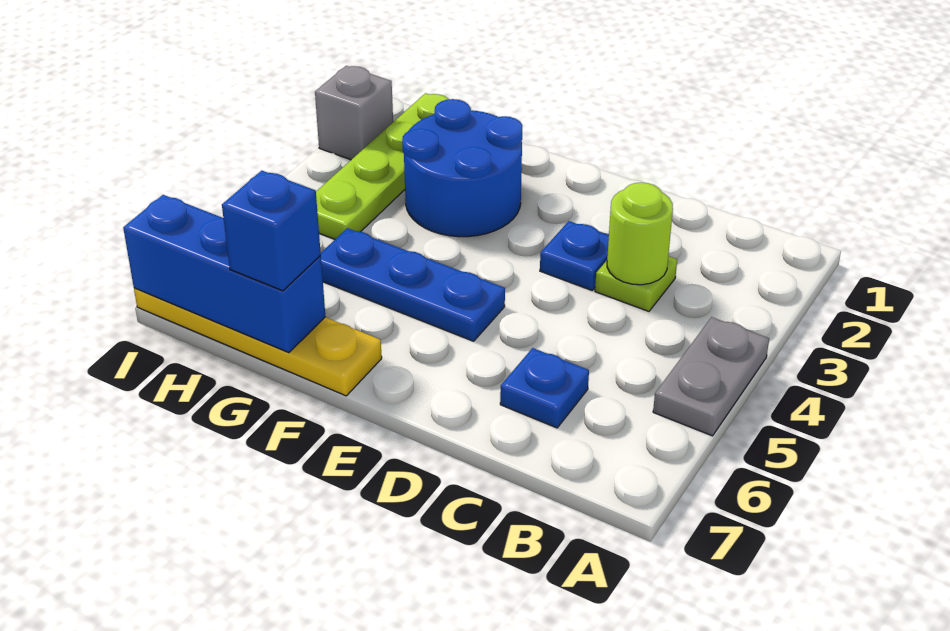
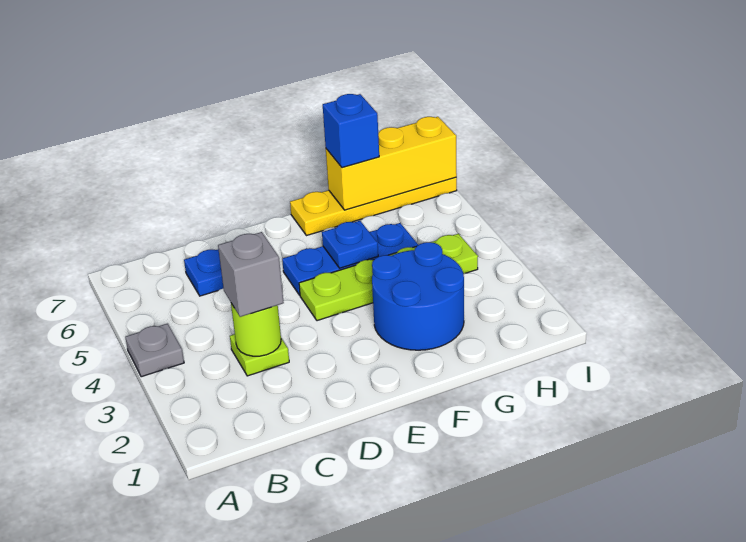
grey plate A4:A5 level 1 -> grey plate A4 level 1
blue plate D3 level 1 -> blue plate F5 level 2
blue brick G7:I7 level 2 -> yellow brick G7:I7 level 2
lime plate H1:H4 level 1 -> lime plate E4:H4 level 1
grey brick I2 level 1 -> grey brick C3 level 3

